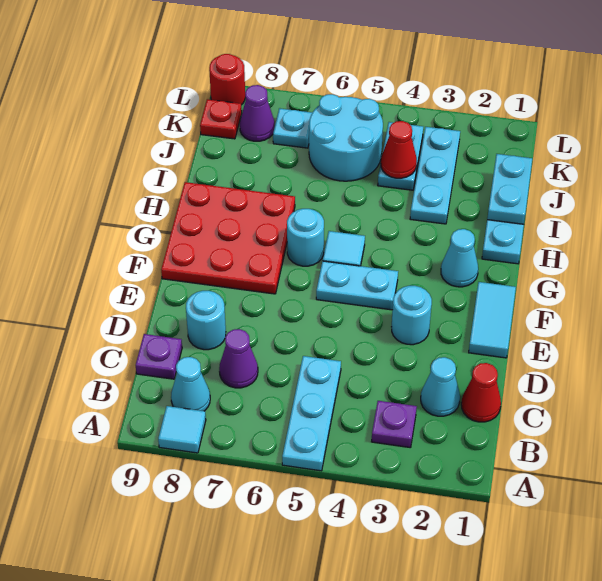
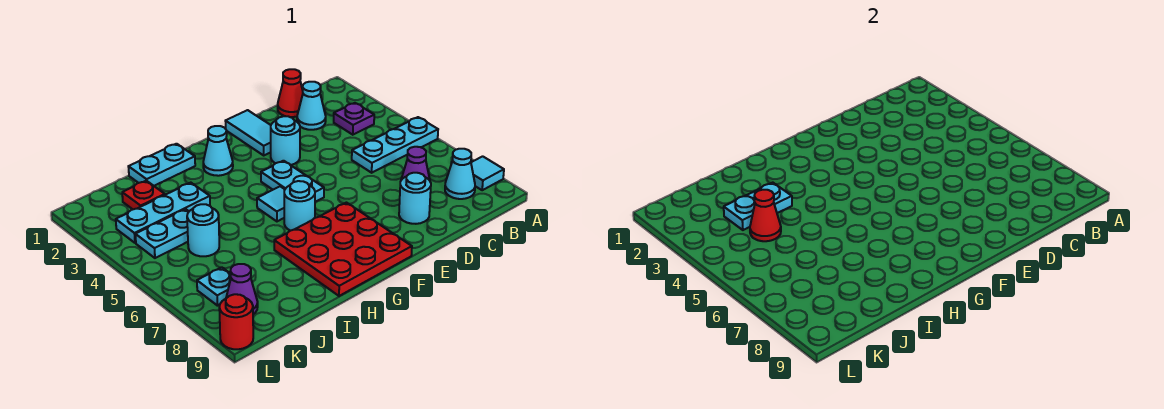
purple plate C9 level 1 -> none
cyan tile E1:F1 level 1 -> cyan tile E1:E2 level 1
cyan plate I1:J1 level 2 -> cyan plate I3:J3 level 2
cyan round brick J5:K6 level 1 -> cyan round brick J5 level 1
red plate K9 level 1 -> red plate J2 level 1

